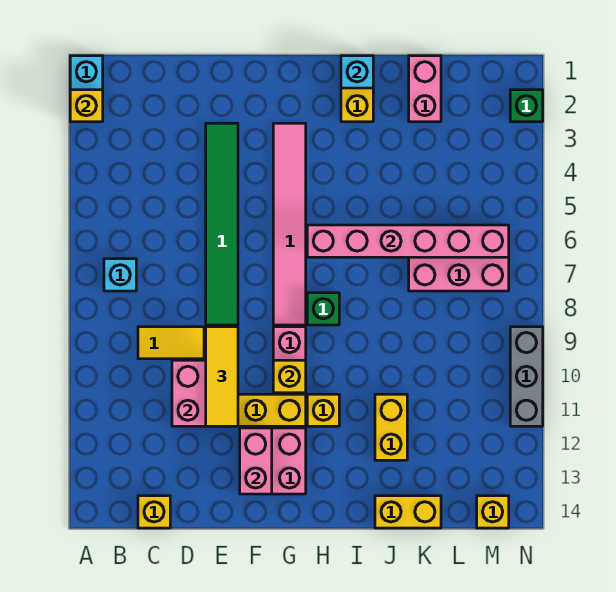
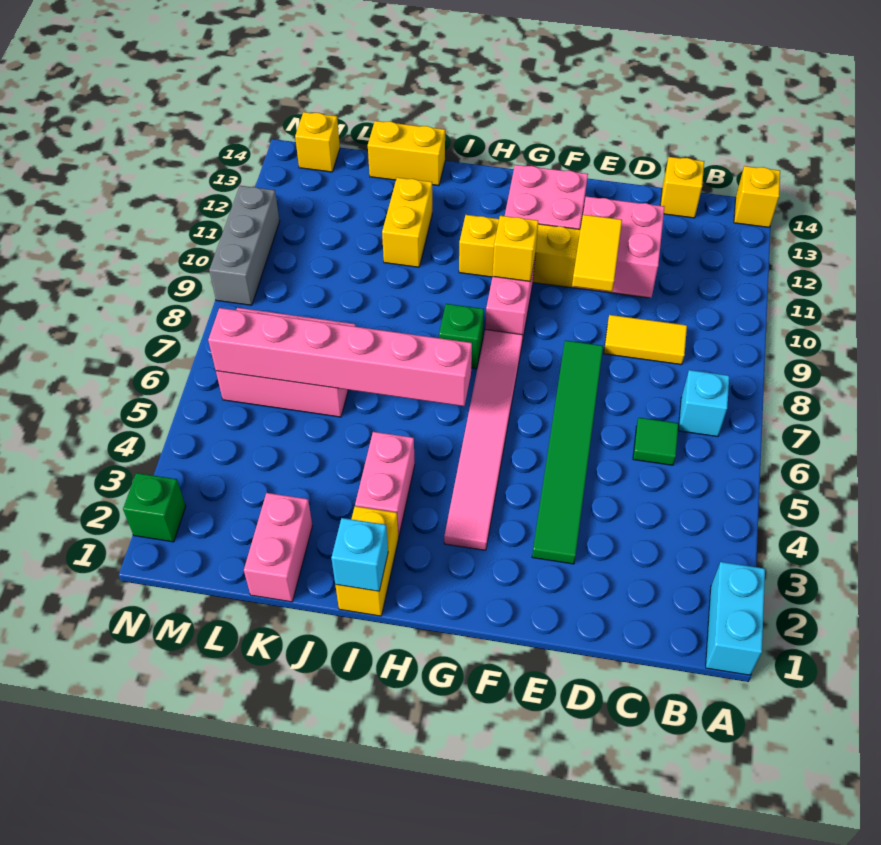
yellow brick A2 level 2 -> yellow brick A14 level 1
none -> green tile C6 level 1
yellow tile E9:E11 level 3 -> yellow tile E9:E10 level 3
pink brick F12:F13 level 2 -> pink brick I3:I4 level 1

